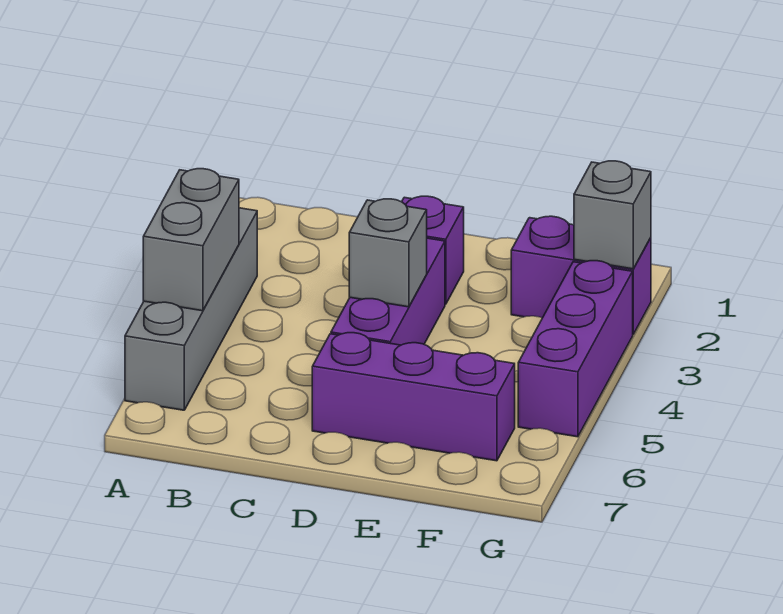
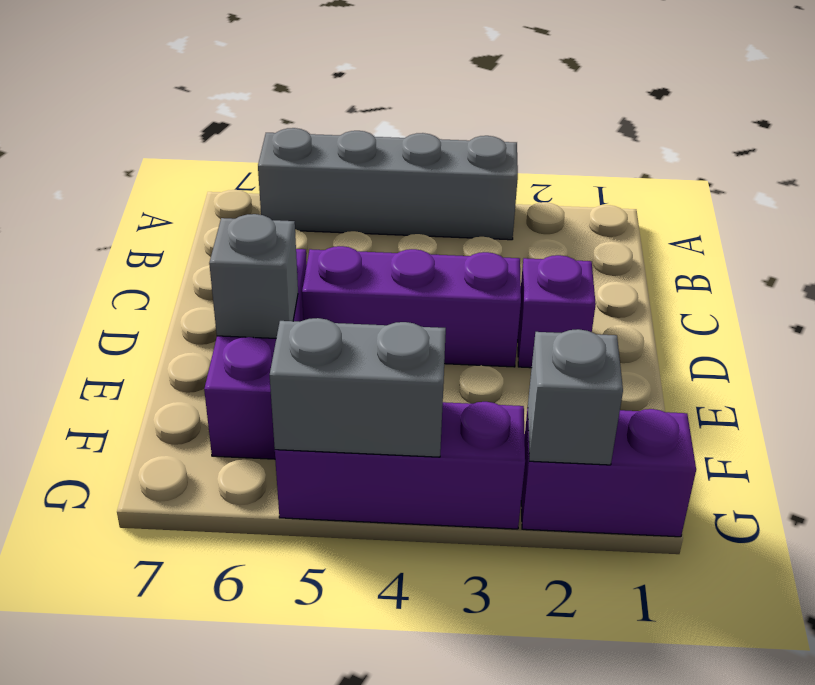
grey brick A4:A5 level 2 -> grey brick G4:G5 level 2
grey brick D4 level 2 -> grey brick E6 level 2
purple brick F2:G2 level 1 -> purple brick G1:G2 level 1

